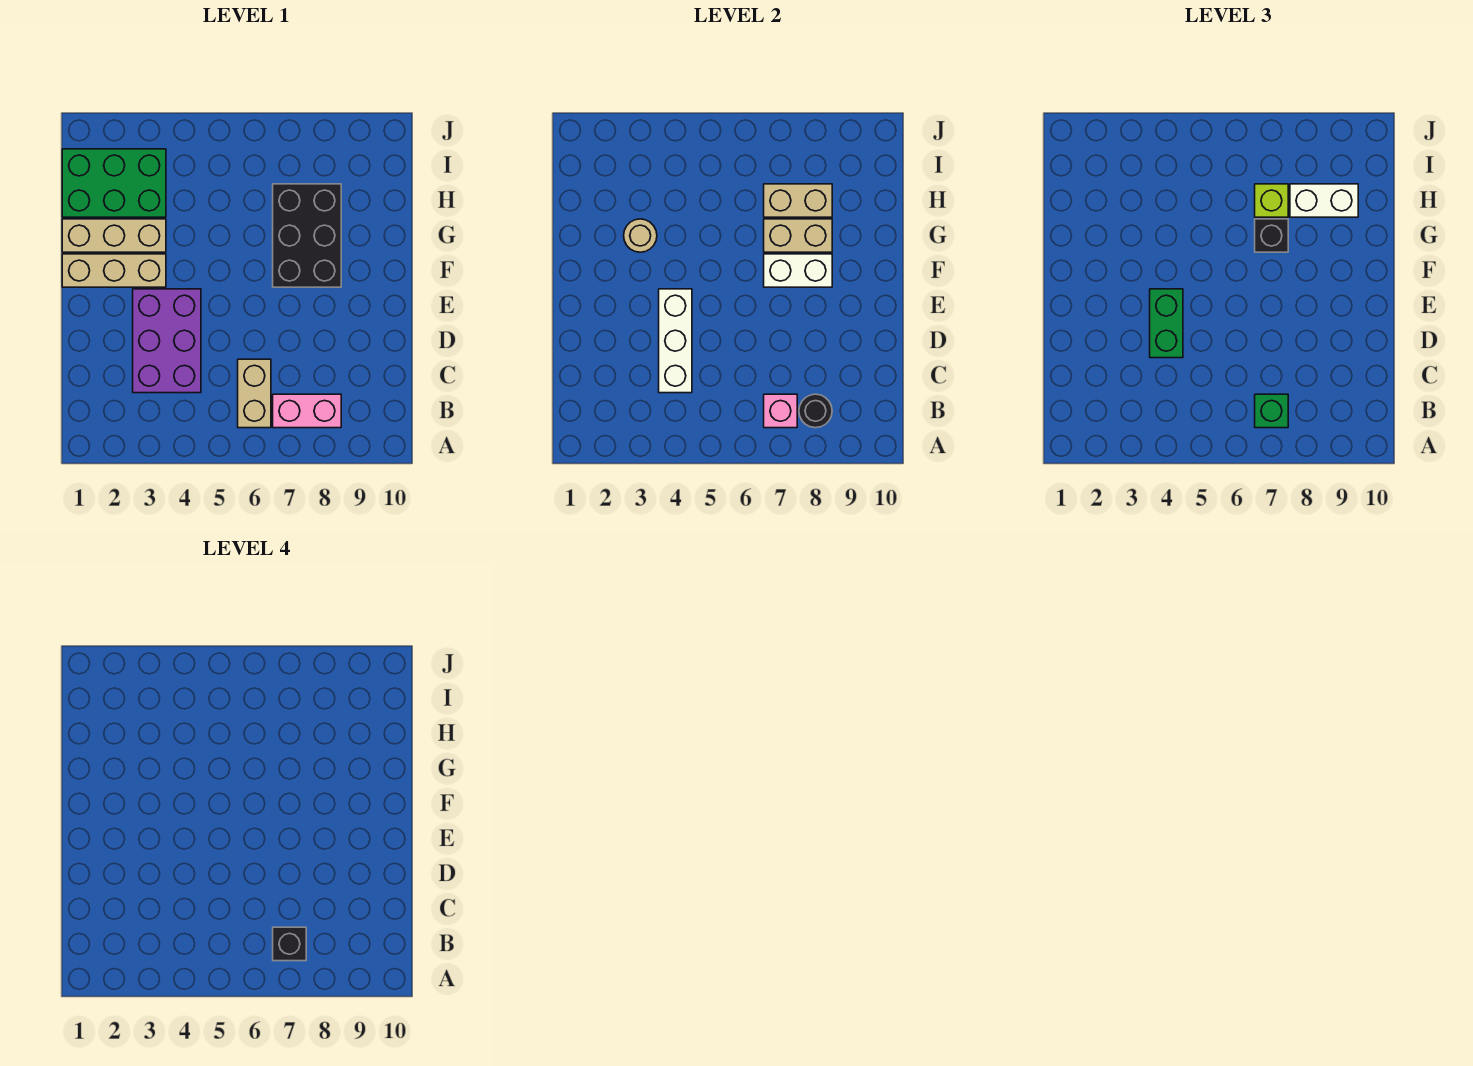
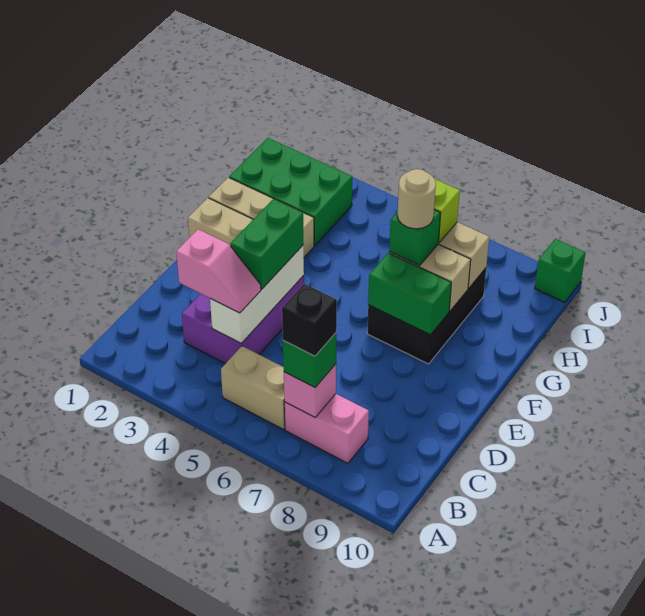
tan brick B6:C6 level 1 -> tan brick B5:B6 level 1
black round brick B8 level 2 -> none
none -> pink slope C3:C4 level 3 top 3
white brick F7:F8 level 2 -> green brick F7:F8 level 2
tan round brick G3 level 2 -> tan round brick G7 level 4
black brick G7 level 3 -> green brick G7 level 3
white brick H8:H9 level 3 -> none
none -> green brick J10 level 1

